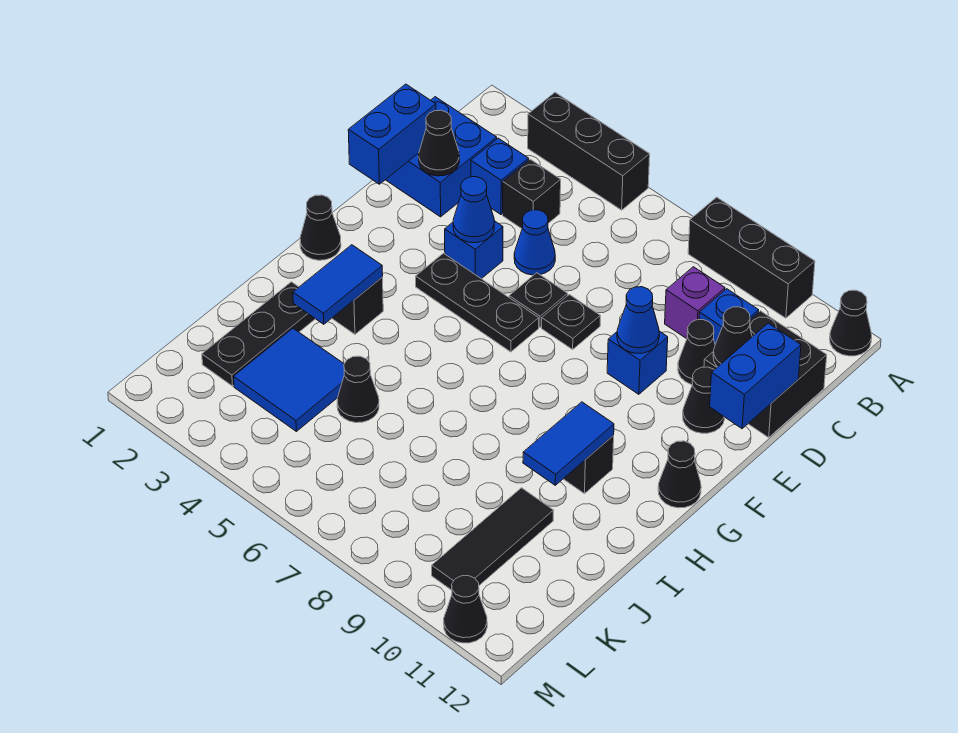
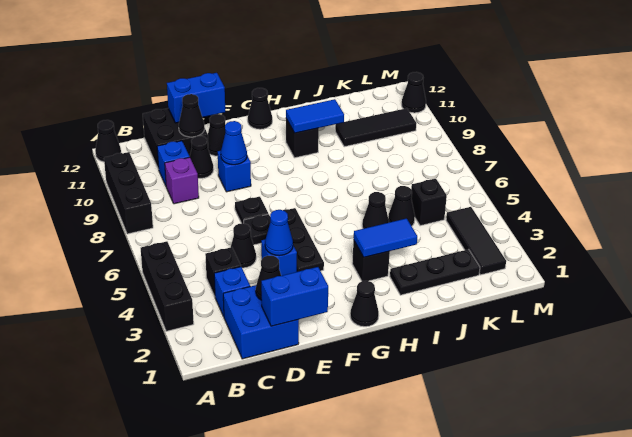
blue cone D5 level 1 -> black cone D5 level 1
none -> black cone I5 level 1
blue tile J3:K4 level 1 -> none
none -> black brick K5 level 1
none -> black tile L2:L4 level 1

